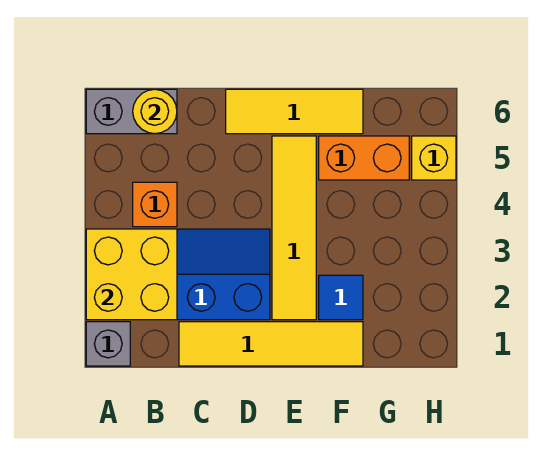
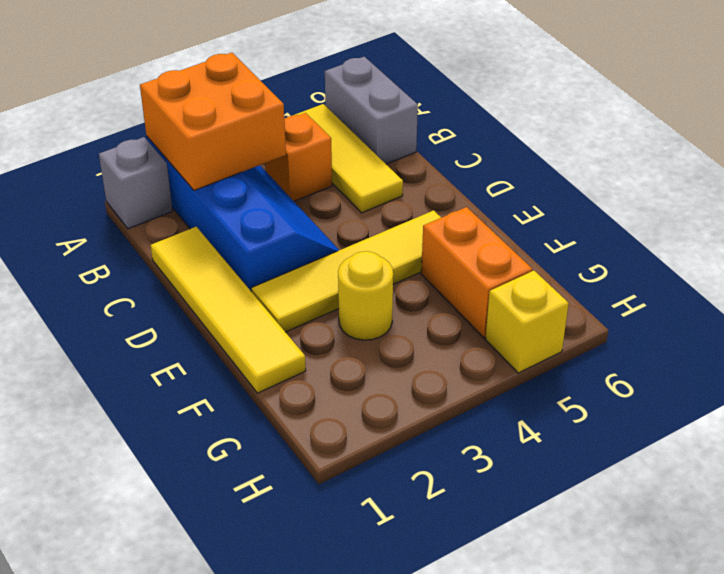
yellow brick A2:B3 level 2 -> orange brick A2:B3 level 2
yellow round brick B6 level 2 -> yellow round brick F3 level 1
yellow tile D6:F6 level 1 -> yellow tile A5:C5 level 1
blue tile F2 level 1 -> none

